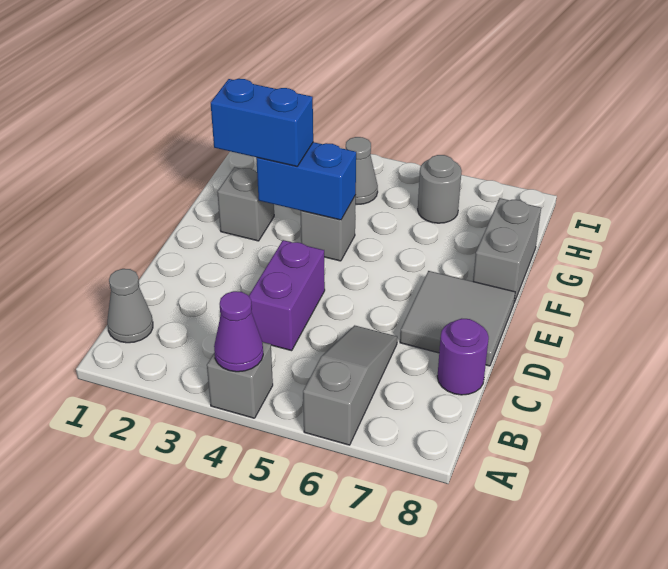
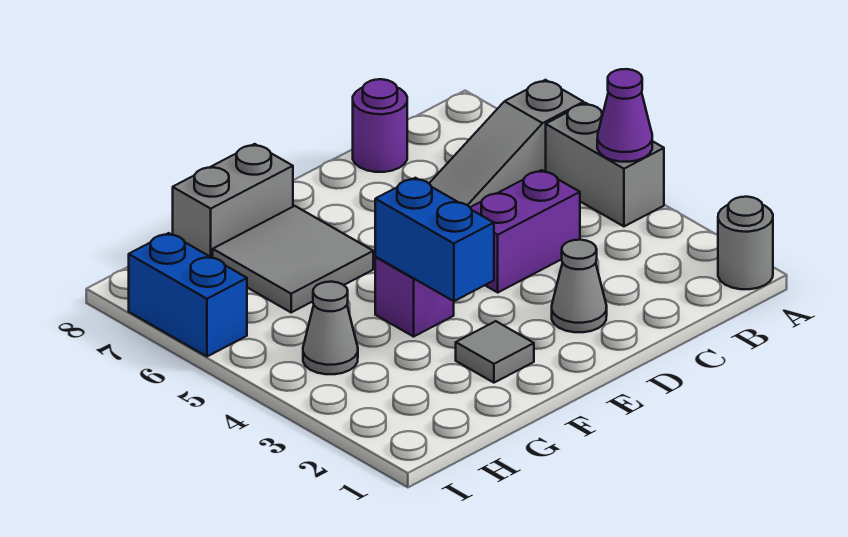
grey brick A4 level 1 -> grey brick A4:A5 level 1
grey cone B1 level 1 -> grey cone D2 level 1
grey tile D7:E8 level 1 -> grey tile F6:G7 level 1
grey brick F2 level 1 -> grey tile F2 level 1
blue brick F2:F3 level 3 -> blue brick I6:I7 level 1
grey brick F4 level 1 -> purple brick F4 level 1
grey round brick H6 level 1 -> grey round brick A1 level 1

